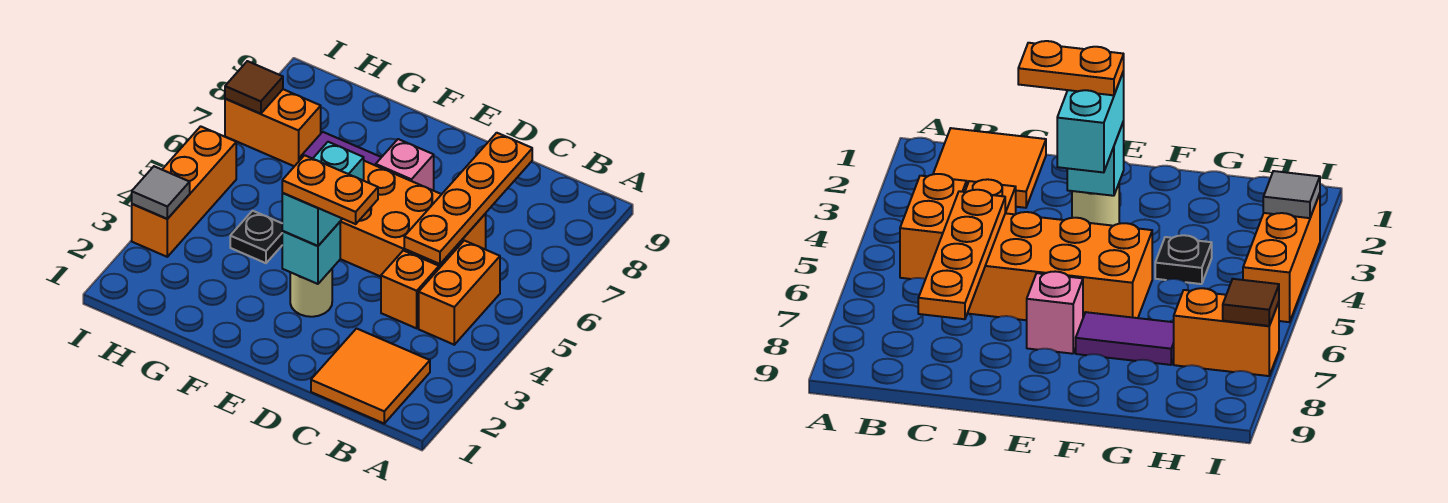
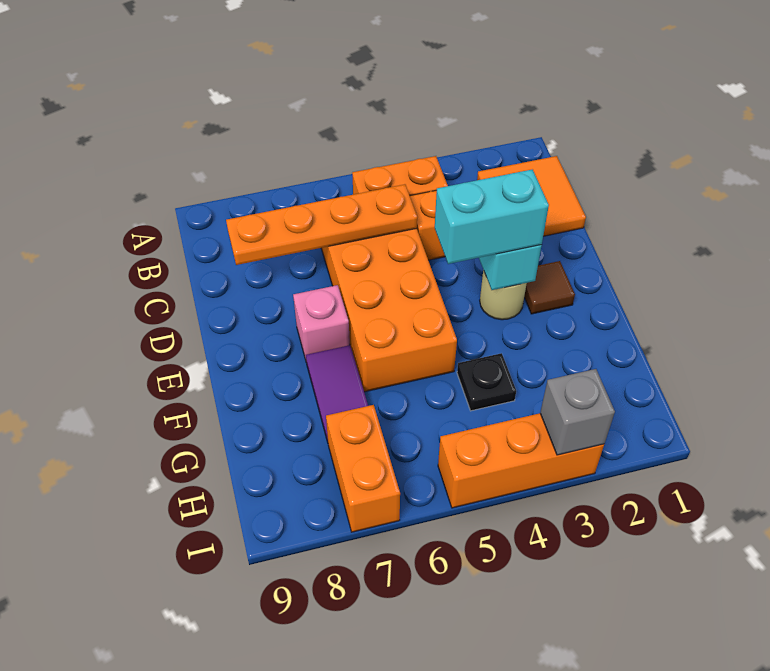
orange plate D3:E3 level 4 -> none
grey tile I3 level 2 -> grey brick I3 level 2
brown tile I7 level 2 -> brown tile E2 level 1

